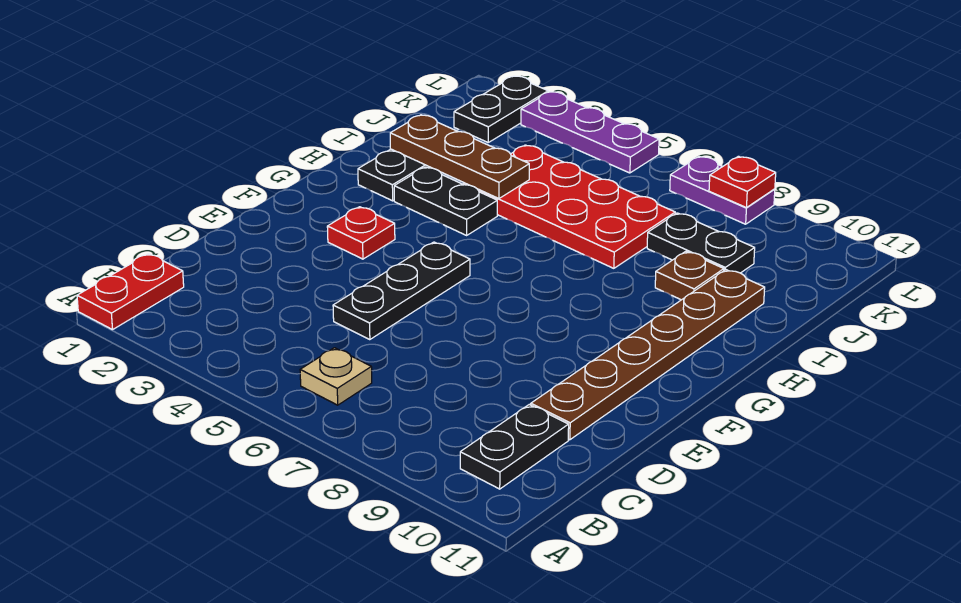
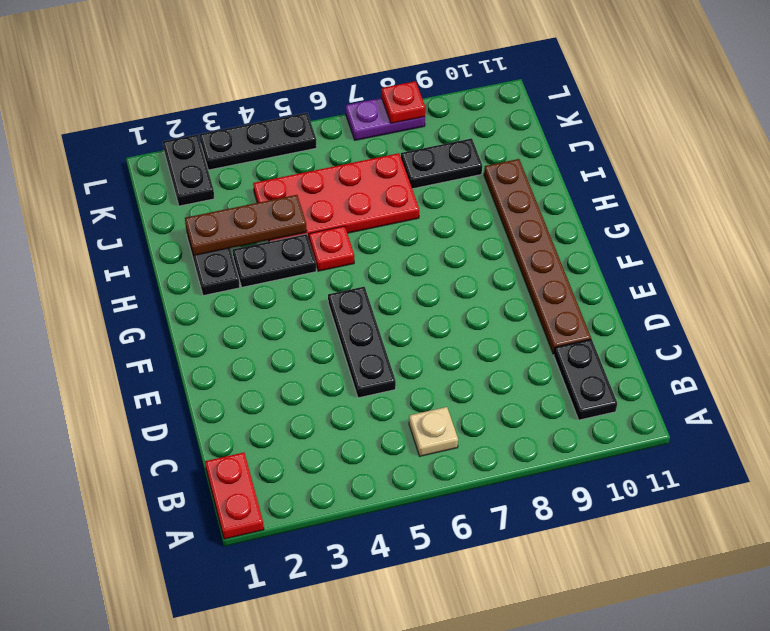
red plate F3 level 1 -> red plate H5 level 1
brown plate I9 level 1 -> none
purple plate L3:L5 level 1 -> black plate L3:L5 level 1

